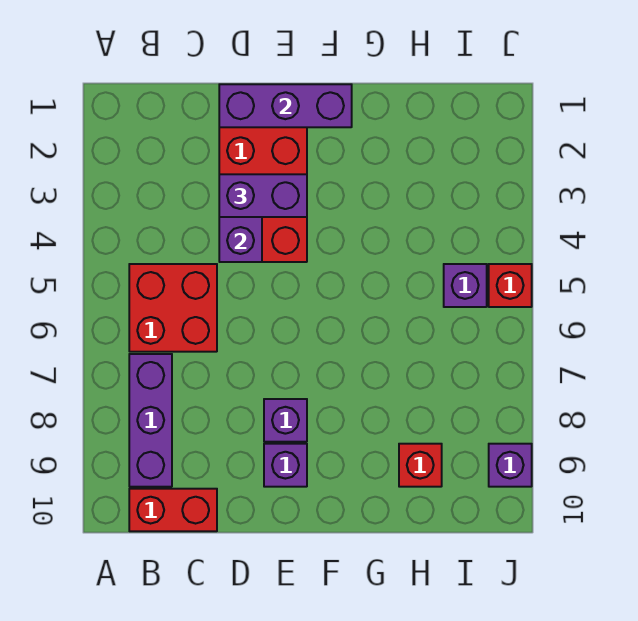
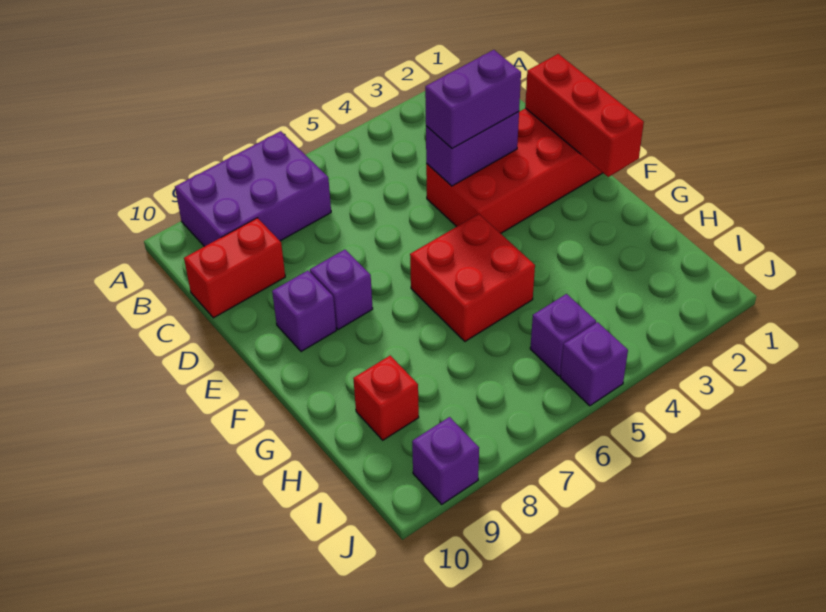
red brick B5:C6 level 1 -> red brick F5:G6 level 1
purple brick B7:B9 level 1 -> purple brick A7:B9 level 1
red brick B10:C10 level 1 -> red brick C9:C10 level 1
purple brick D1:F1 level 2 -> red brick D1:F1 level 2
purple brick D3:E3 level 3 -> purple brick D3:D4 level 3
red brick J5 level 1 -> purple brick J5 level 1

